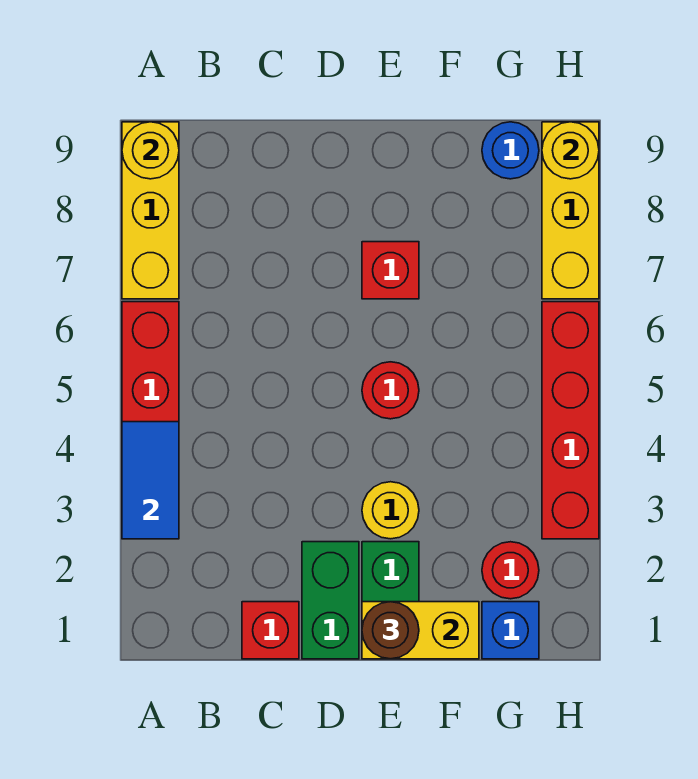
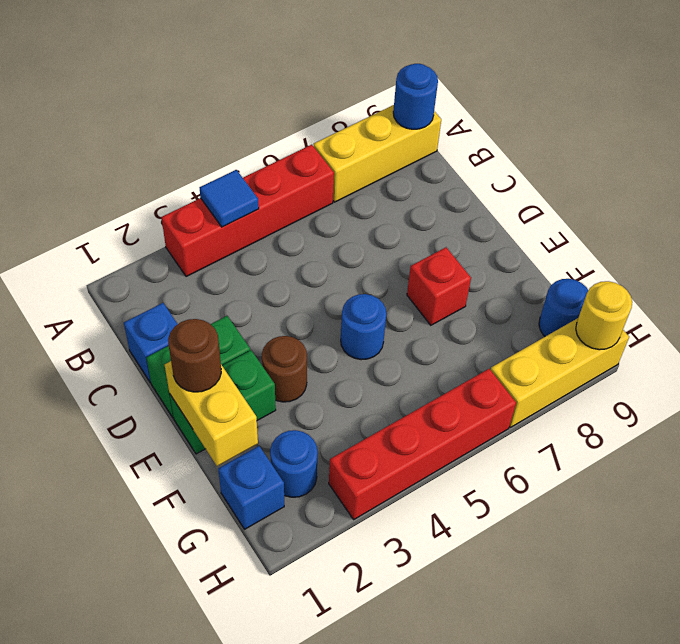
blue tile A3:A4 level 2 -> blue tile A4 level 2
yellow round brick A9 level 2 -> blue round brick A9 level 2
red brick C1 level 1 -> blue brick C1 level 1
yellow round brick E3 level 1 -> brown round brick E3 level 1
red round brick E5 level 1 -> blue round brick E5 level 1
red round brick G2 level 1 -> blue round brick G2 level 1

